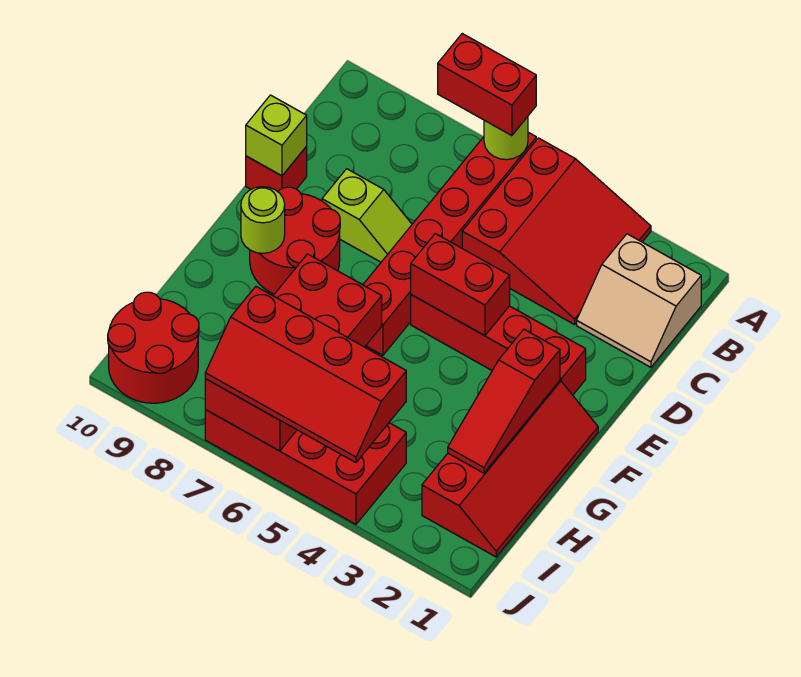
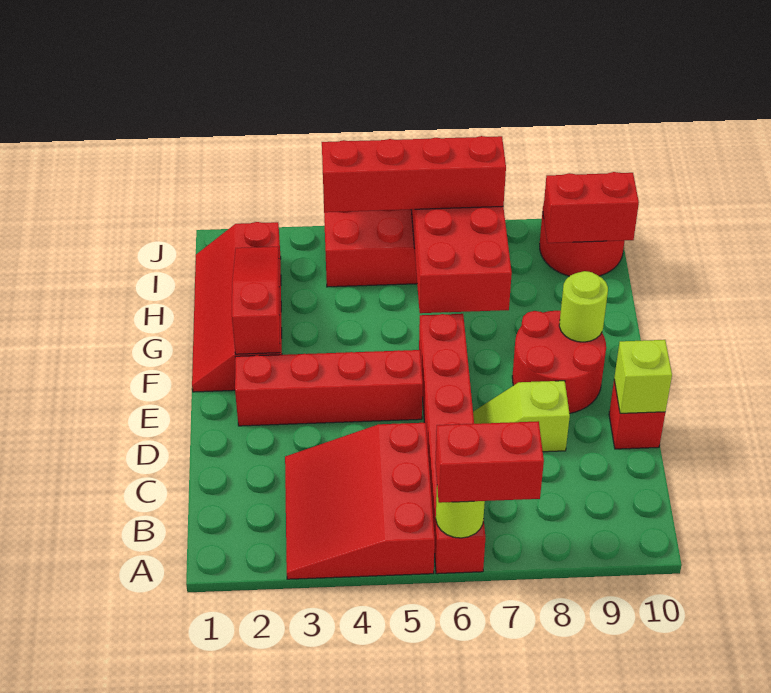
tan slope B1:C2 level 1 top B -> none
red brick E4:E5 level 2 -> red brick I9:I10 level 2

